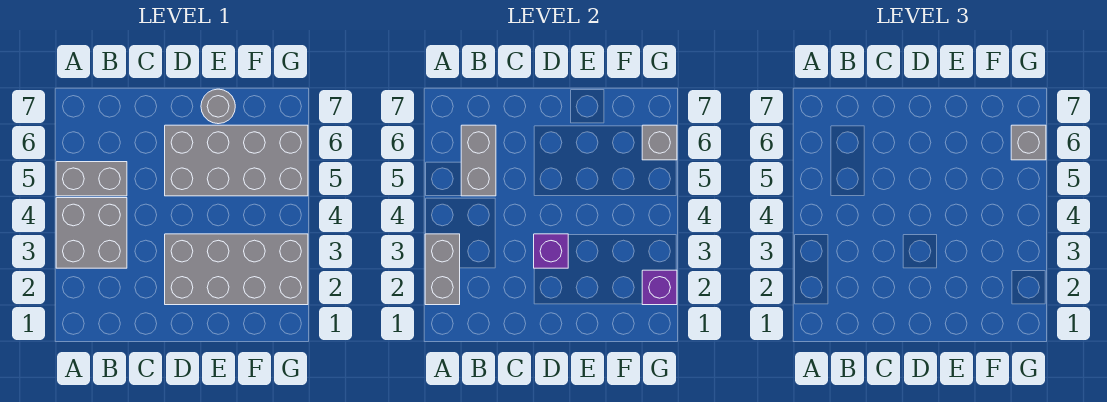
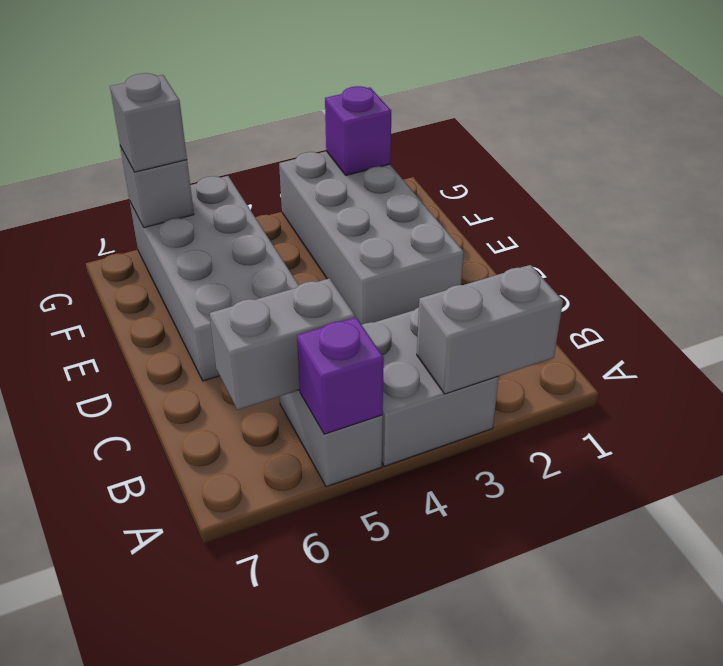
purple brick D3 level 2 -> purple brick A5 level 2
grey round brick E7 level 1 -> none

